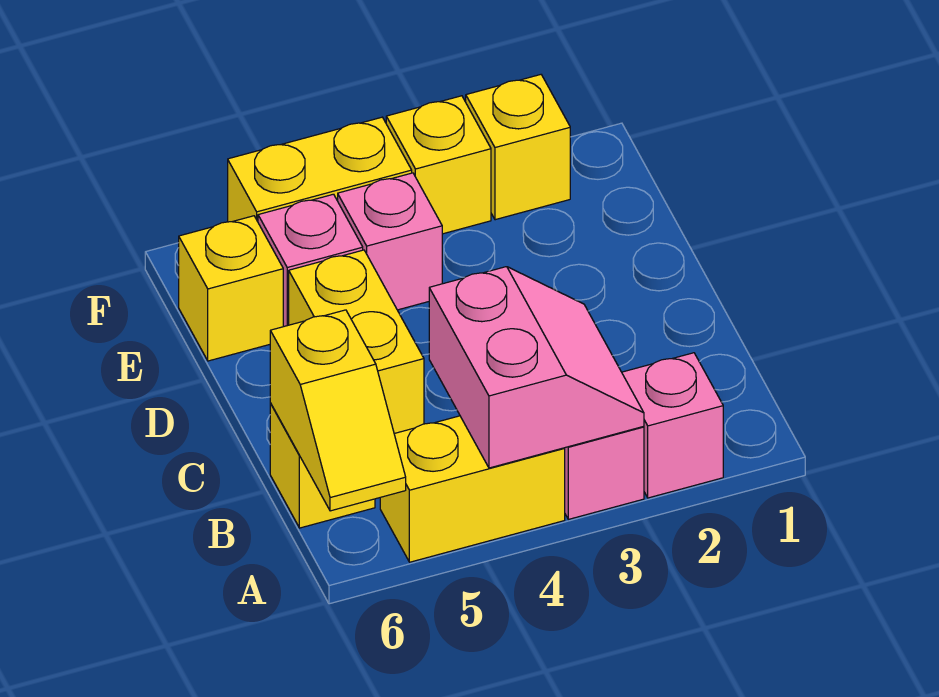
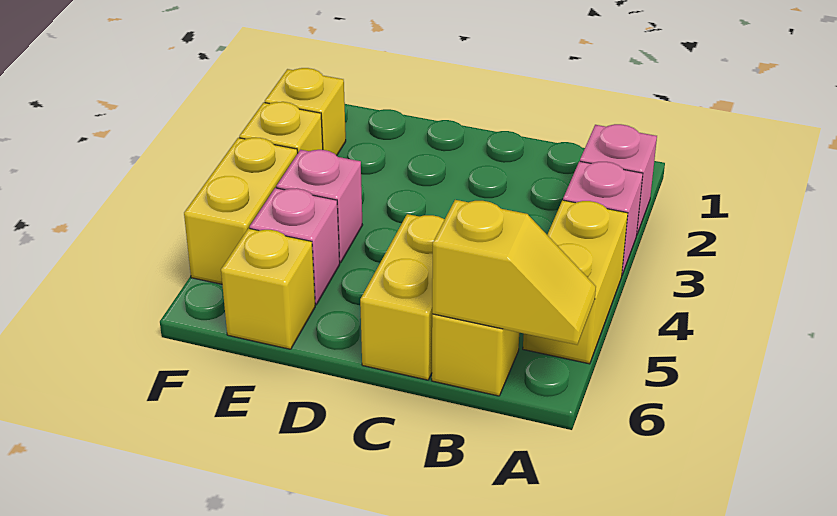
pink slope A3:B4 level 2 top 4 -> none
yellow brick C5:D5 level 1 -> yellow brick C5:C6 level 1

